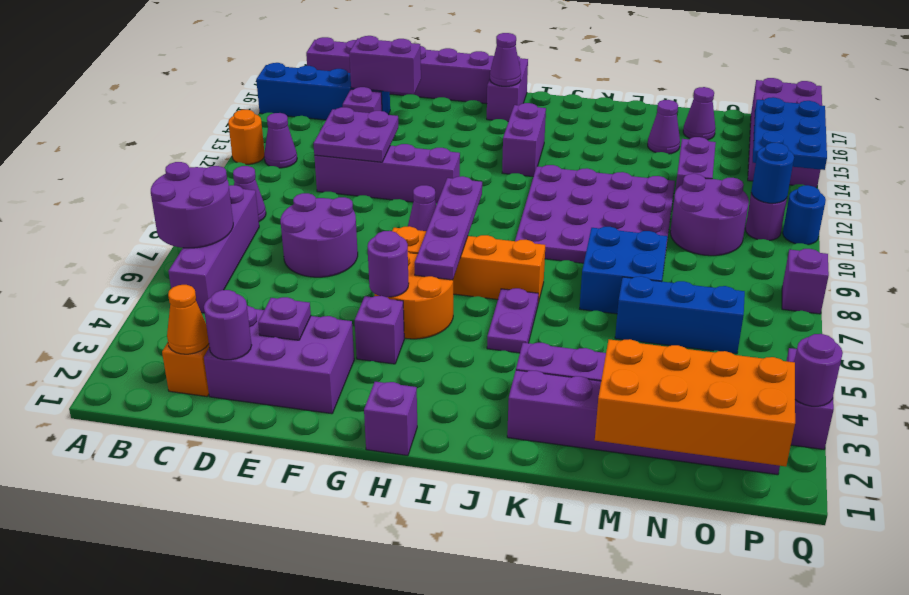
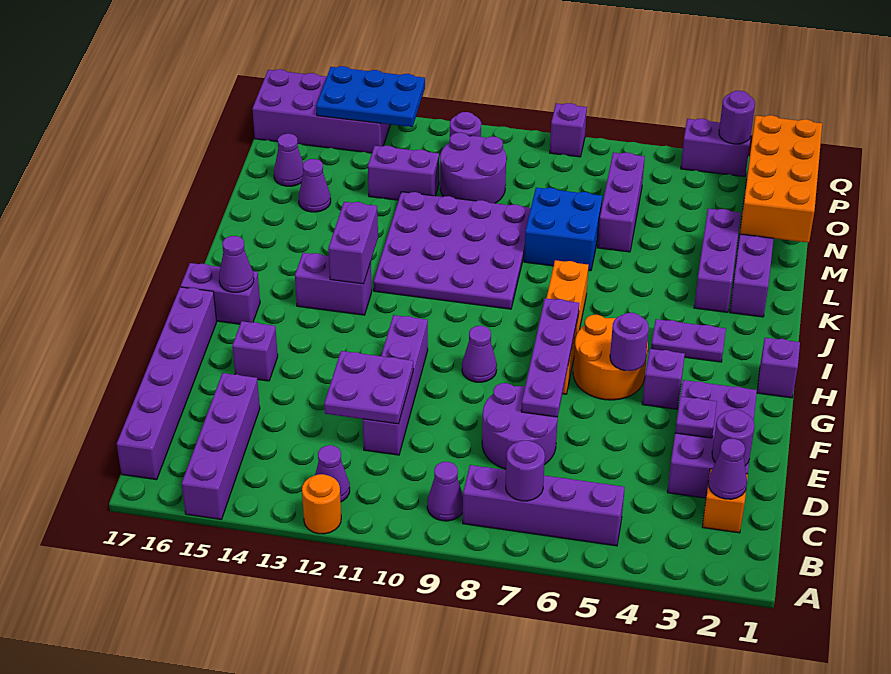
purple round brick A6:B7 level 2 -> purple round brick B7 level 2
blue brick A15:D15 level 1 -> purple brick A15:D15 level 1
orange cone C2 level 2 -> purple cone C2 level 2
purple brick D14 level 1 -> purple brick F15 level 1
purple brick D15:E15 level 2 -> purple brick I13:J13 level 2
purple plate H6:H9 level 2 -> purple plate E7:H7 level 2
purple plate J5:J6 level 1 -> purple plate I3:I4 level 1
blue brick M6:O6 level 1 -> purple brick M6:O6 level 1
blue round brick P11 level 2 -> none
blue round brick Q11 level 1 -> none

